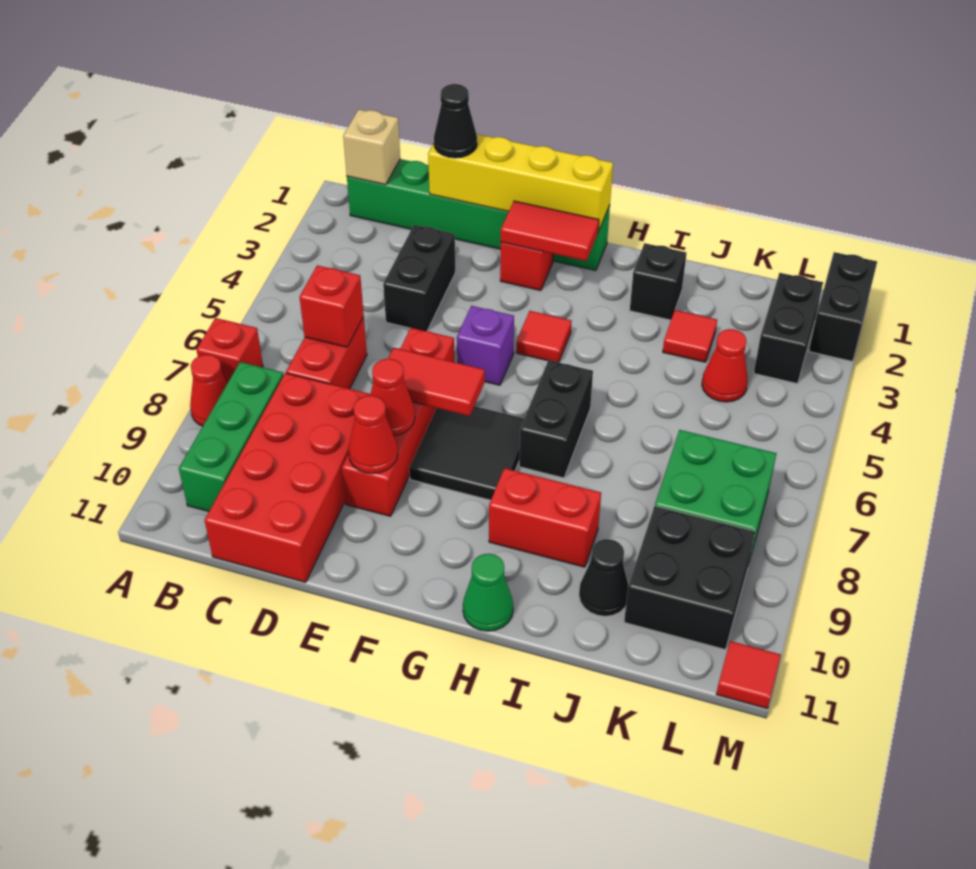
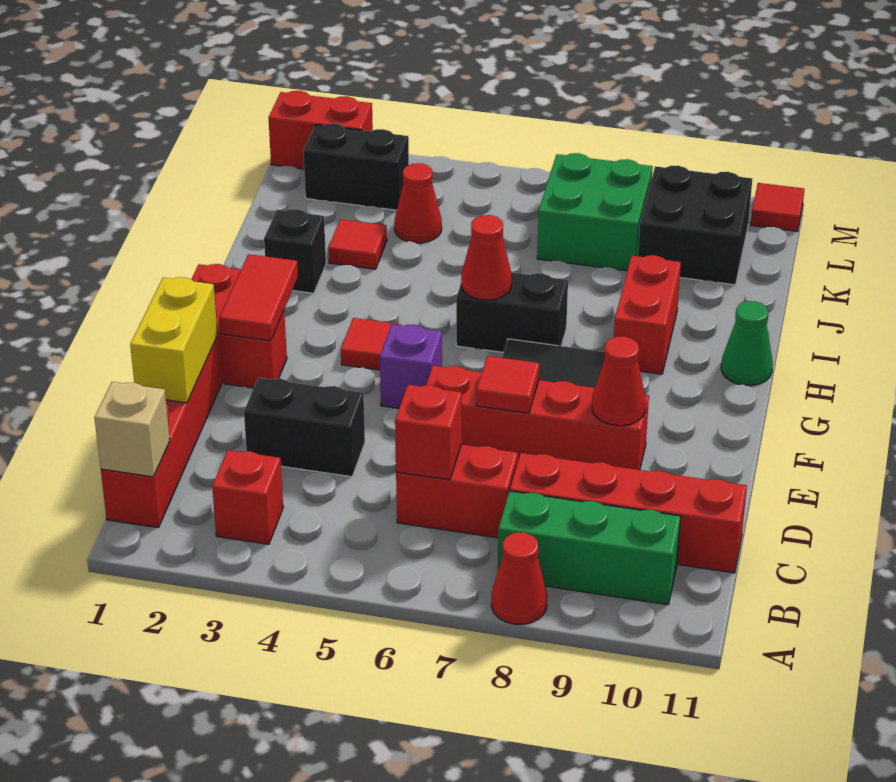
red brick A7 level 1 -> red brick B3 level 1
green brick B1:G1 level 1 -> red brick B1:G1 level 1
red brick C8:D11 level 1 -> red brick C8:C11 level 1
yellow brick D1:G1 level 2 -> yellow brick D1:E1 level 2
black cone D1 level 3 -> none
red tile E7:F7 level 2 -> red tile E7 level 2
red cone E8 level 2 -> red cone H6 level 2
black cone J10 level 1 -> none
black brick M1:M2 level 1 -> red brick M1:M2 level 1

